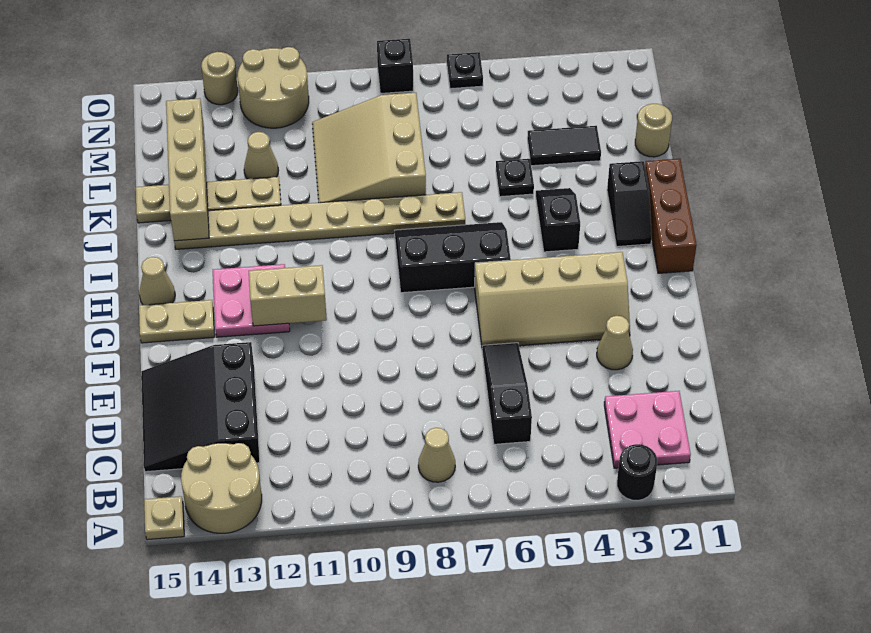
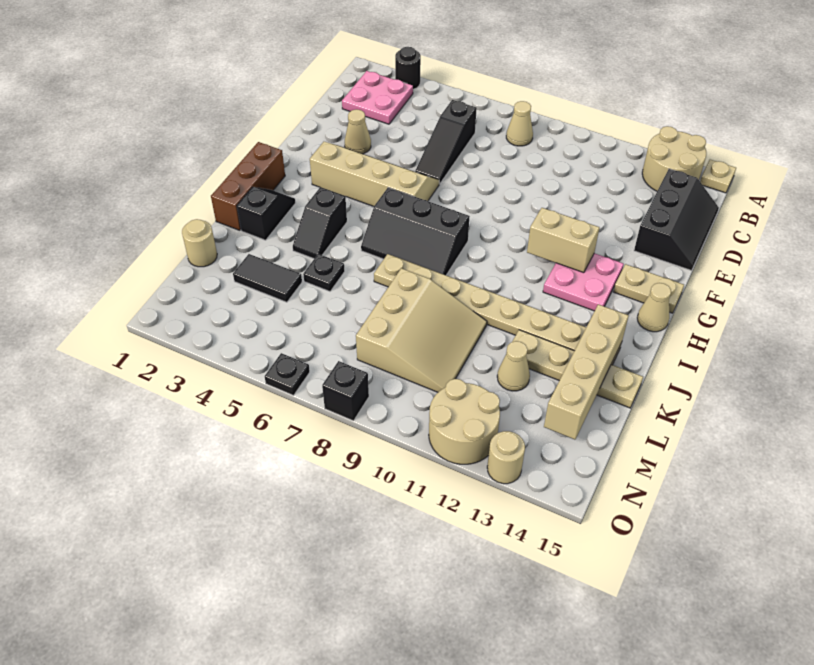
black slope C13:E15 level 1 top 13 -> black slope C14:E15 level 1 top 14

